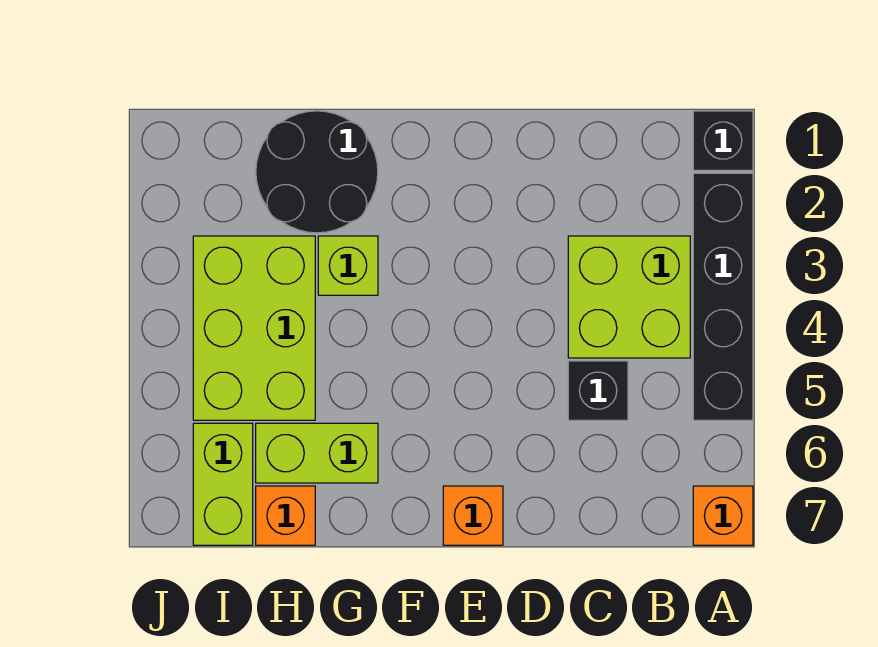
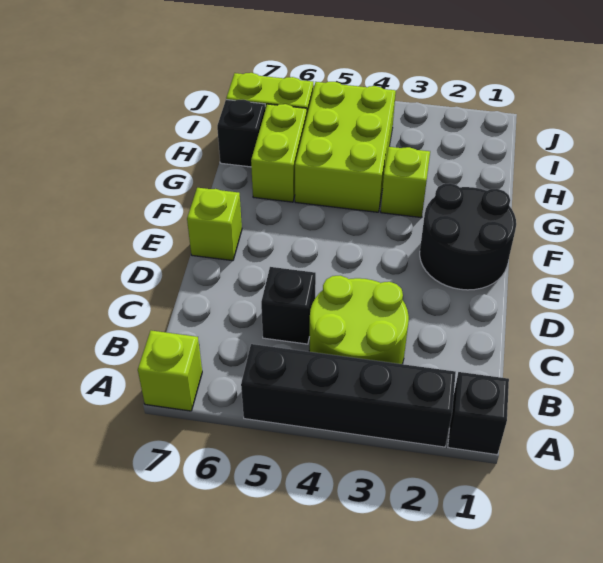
orange brick A7 level 1 -> lime brick A7 level 1
lime brick B3:C4 level 1 -> lime round brick B3:C4 level 1
orange brick E7 level 1 -> lime brick E7 level 1
black round brick G1:H2 level 1 -> black round brick E1:F2 level 1
lime brick H3:I5 level 1 -> lime brick G4:I5 level 1
orange brick H7 level 1 -> black brick H7 level 1

